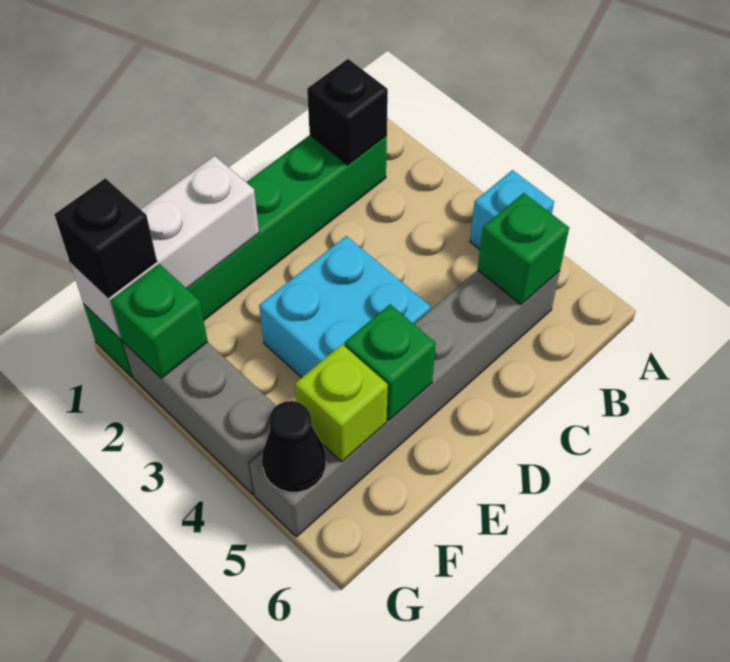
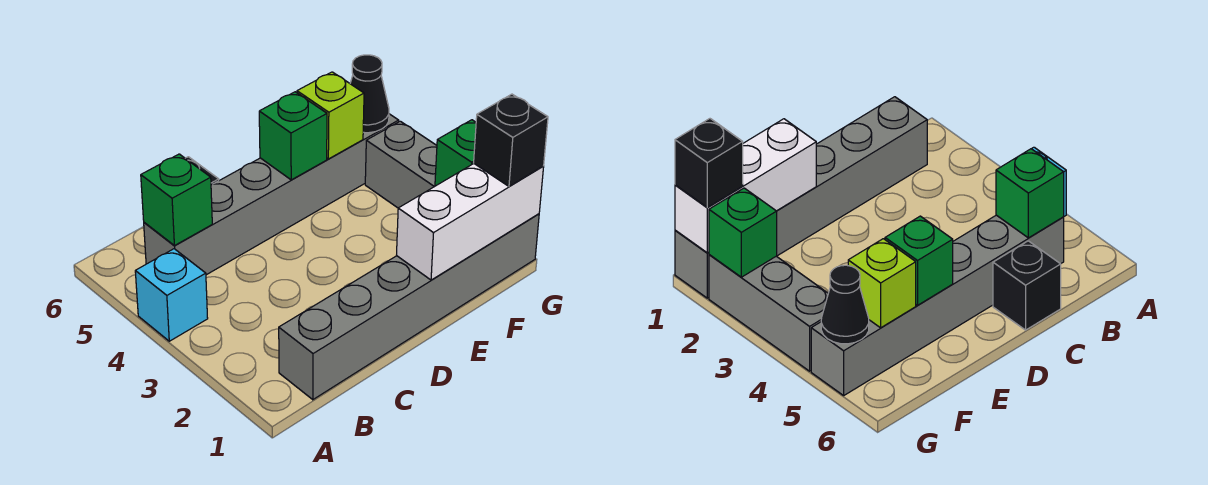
green brick B1:G1 level 1 -> grey brick B1:G1 level 1
black brick B1 level 2 -> black brick C6 level 1
cyan brick D3:E4 level 1 -> none

